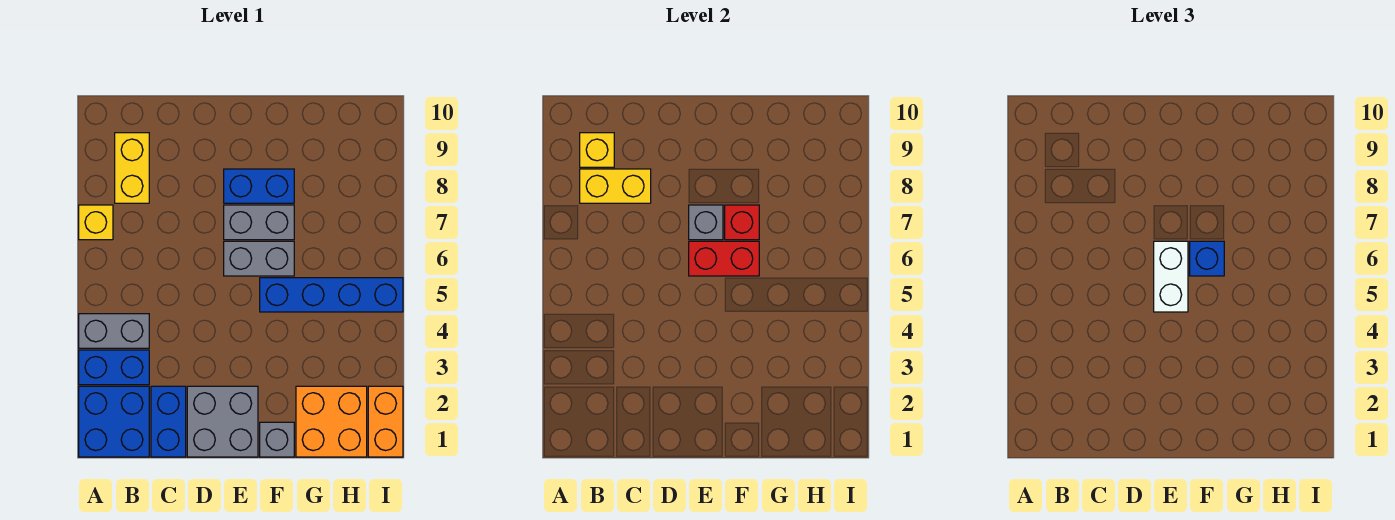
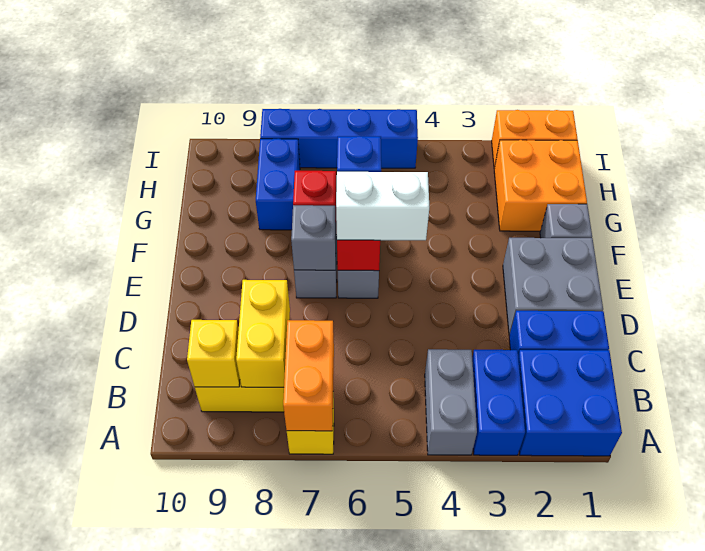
none -> orange brick A7:B7 level 2
blue brick E8:F8 level 1 -> blue brick G8:H8 level 1
blue brick F5:I5 level 1 -> blue brick I5:I8 level 1

